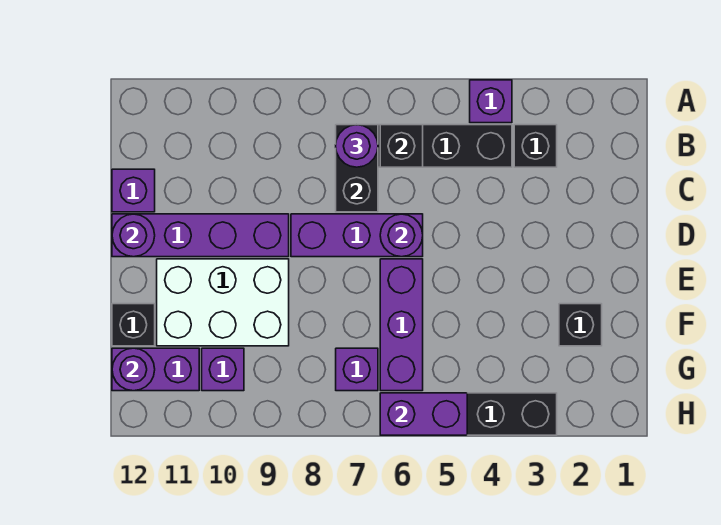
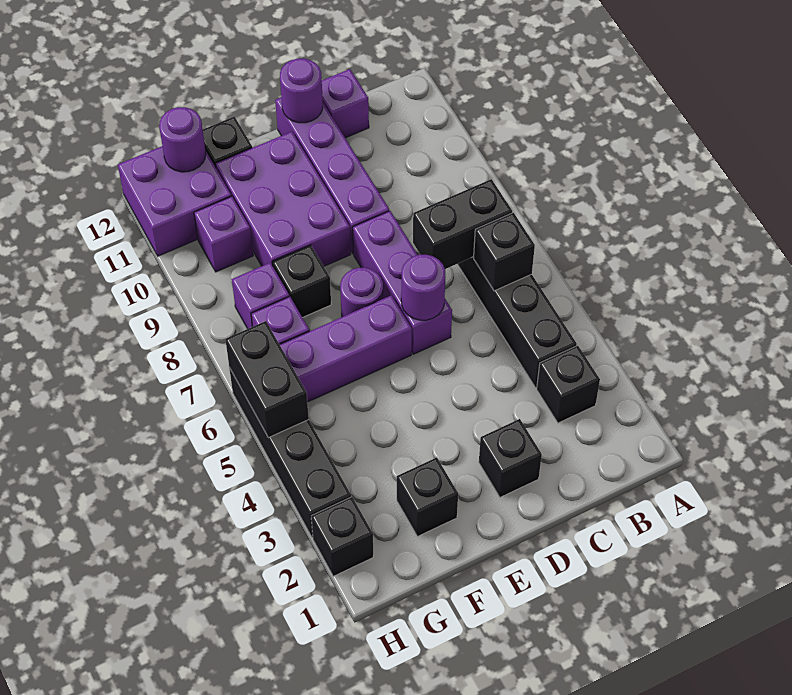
purple brick A4 level 1 -> purple brick G8 level 1
purple round brick B7 level 3 -> purple round brick E7 level 1
none -> black brick D2 level 1
white brick E9:F11 level 1 -> purple brick E9:F11 level 1
none -> black brick F8 level 1
purple brick G11:G12 level 1 -> purple brick G11:H12 level 1
none -> black brick H2 level 1
purple brick H5:H6 level 2 -> black brick H5:H6 level 2

